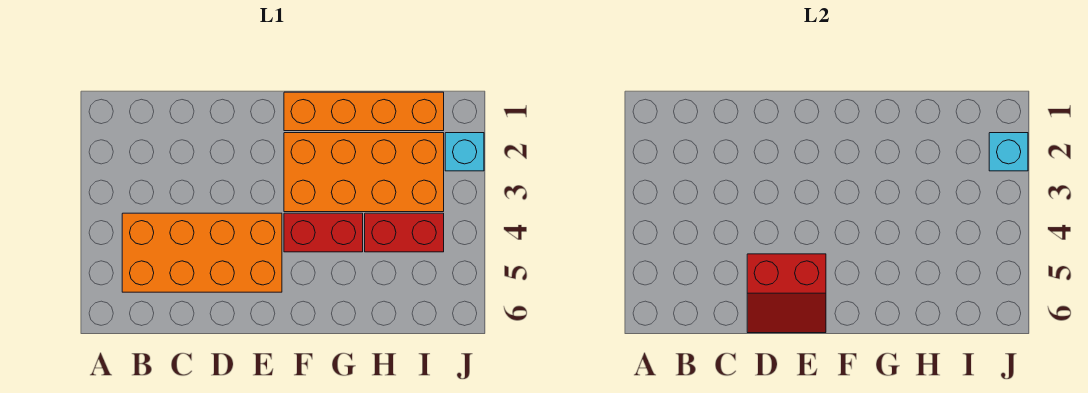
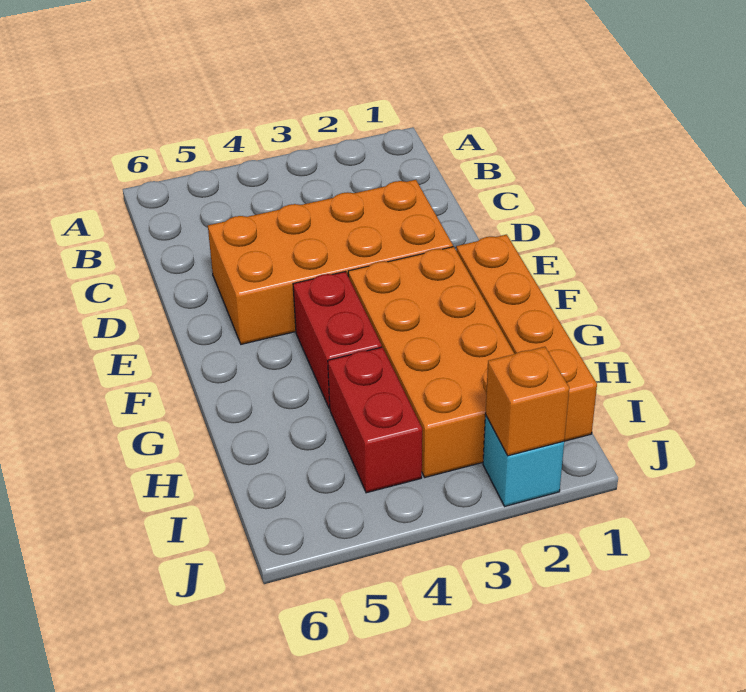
orange brick B4:E5 level 1 -> orange brick D2:E5 level 1
red slope D5:E6 level 2 top 5 -> none
cyan brick J2 level 2 -> orange brick J2 level 2

